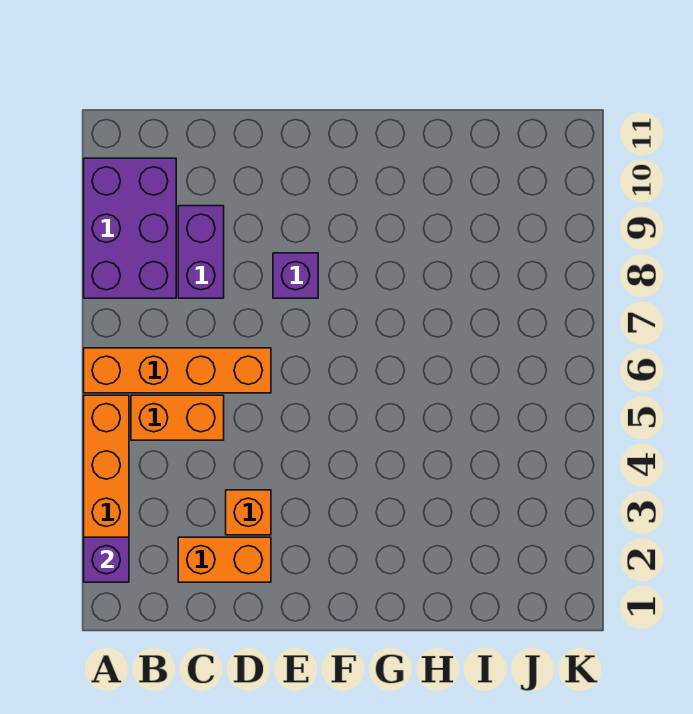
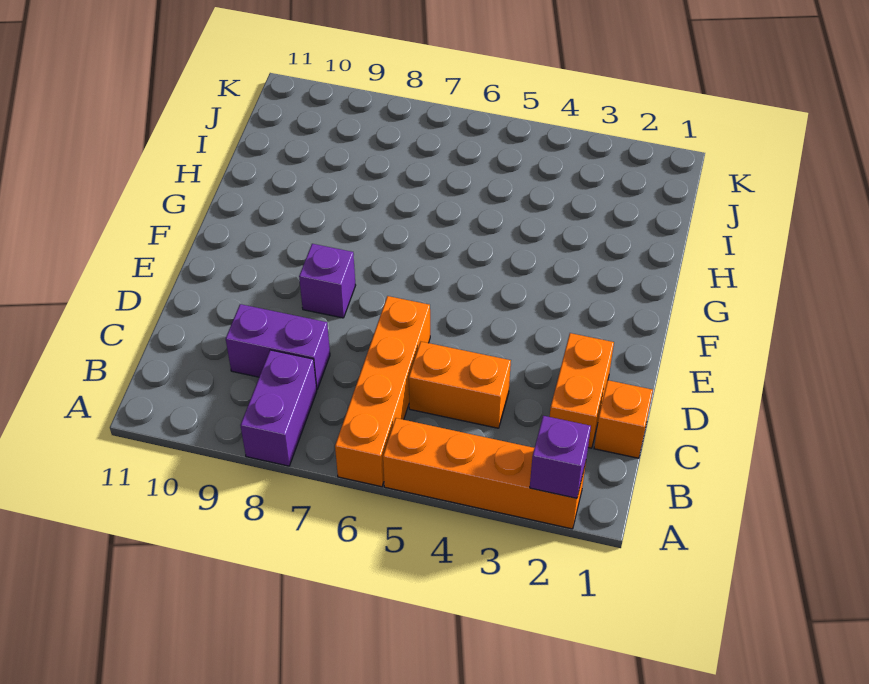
purple brick A8:B10 level 1 -> purple brick A8:B8 level 1
orange brick B5:C5 level 1 -> orange brick C4:C5 level 1
orange brick D3 level 1 -> orange brick C1 level 1

